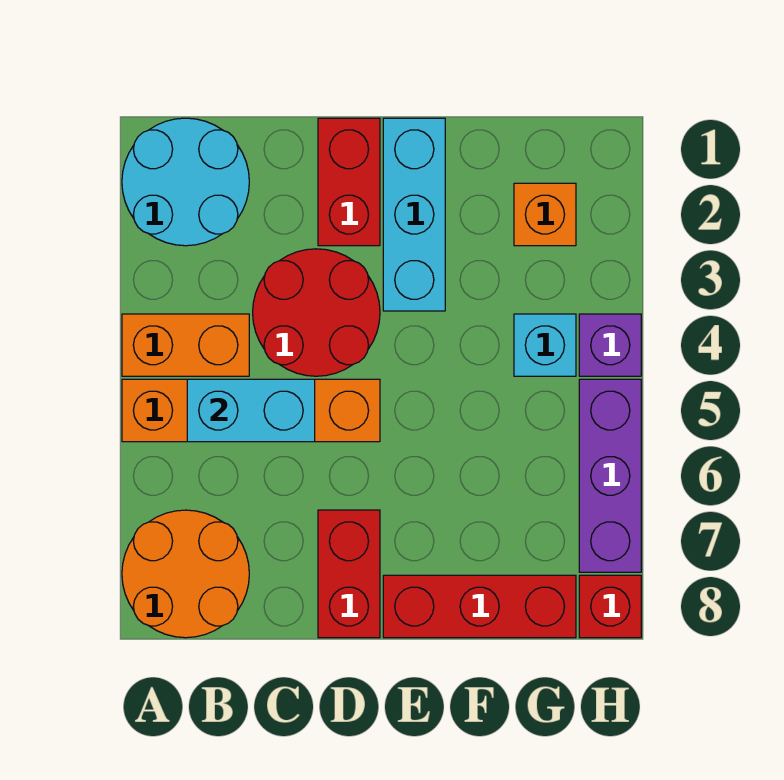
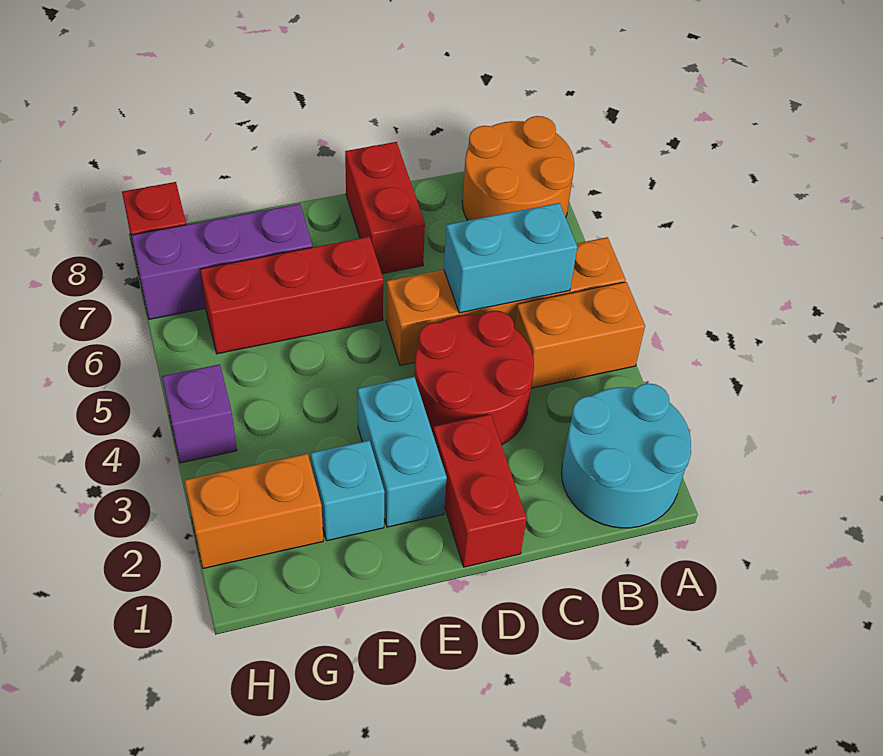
cyan brick E1:E3 level 1 -> cyan brick E2:E3 level 1
red brick E8:G8 level 1 -> red brick E6:G6 level 1
orange brick G2 level 1 -> orange brick G2:H2 level 1
cyan brick G4 level 1 -> cyan brick F2 level 1
purple brick H5:H7 level 1 -> purple brick F7:H7 level 1

